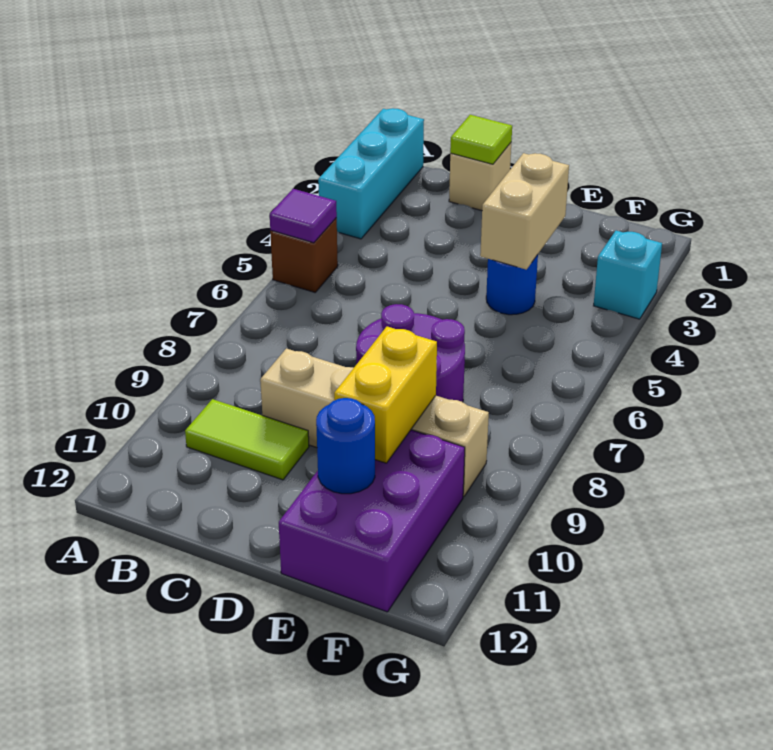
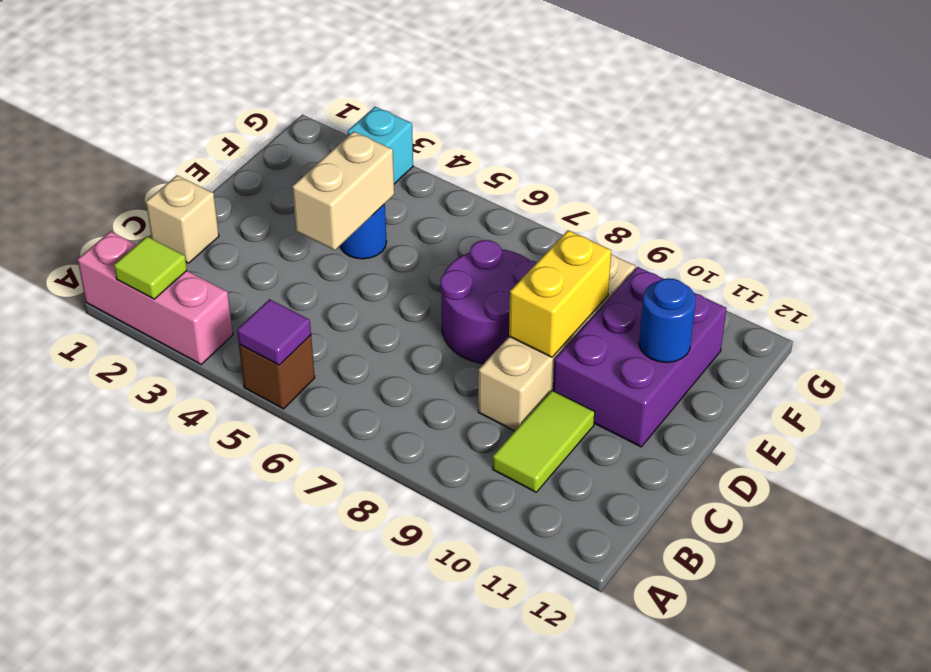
cyan brick A1:A3 level 1 -> pink brick A1:A3 level 1
lime tile C1 level 2 -> lime tile A2 level 2
tan brick E3:E4 level 2 -> tan brick D4:E4 level 2
yellow brick E9:E10 level 2 -> yellow brick D9:E9 level 2
purple brick E10:F12 level 1 -> purple brick D10:F11 level 1

